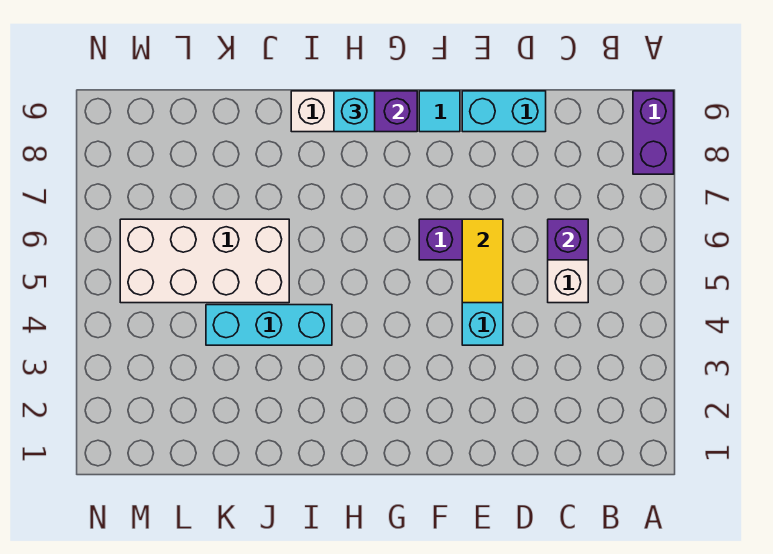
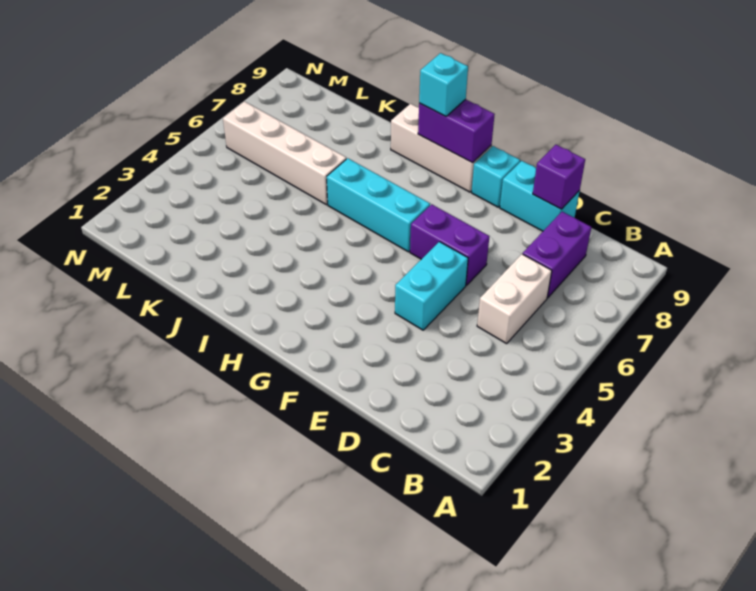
purple brick A8:A9 level 1 -> purple brick C7:C8 level 1
purple brick C6 level 2 -> purple brick D9 level 2
yellow tile E5:E6 level 2 -> none
cyan tile F9 level 1 -> cyan brick F9 level 1
cyan brick I4:K4 level 1 -> cyan brick G6:I6 level 1
white brick J5:M6 level 1 -> white brick J6:M6 level 1

